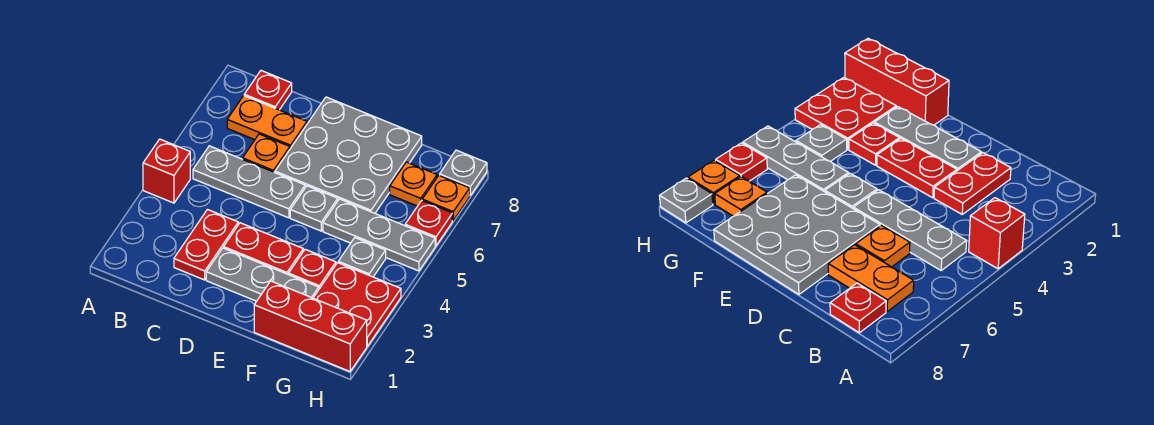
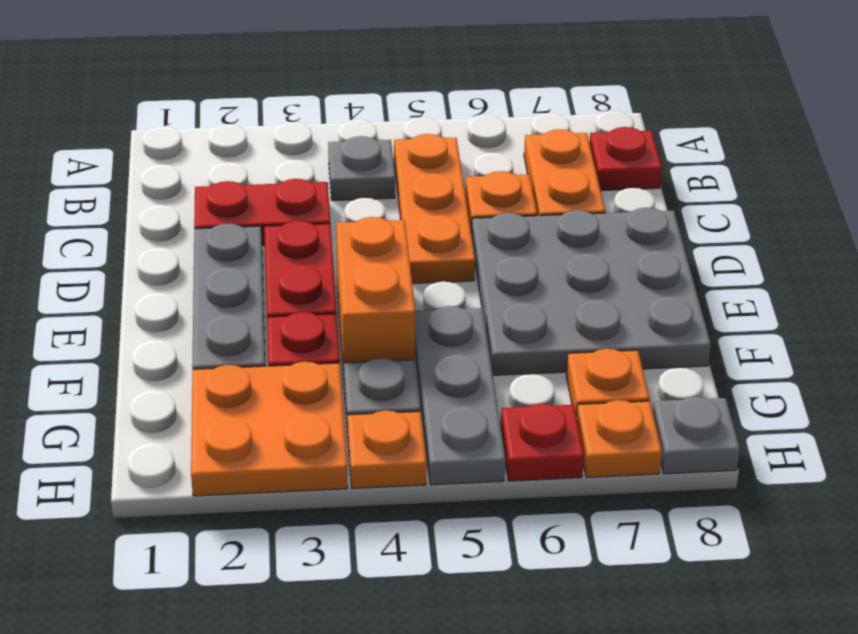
red brick A4 level 1 -> none
grey plate B5:D5 level 1 -> orange plate B5:D5 level 1
none -> orange brick E4:F4 level 1
grey plate E5 level 1 -> grey plate B4 level 1
red brick F1:H1 level 1 -> none
red plate G2:H3 level 1 -> orange plate G2:H3 level 1
none -> orange plate H4 level 1

